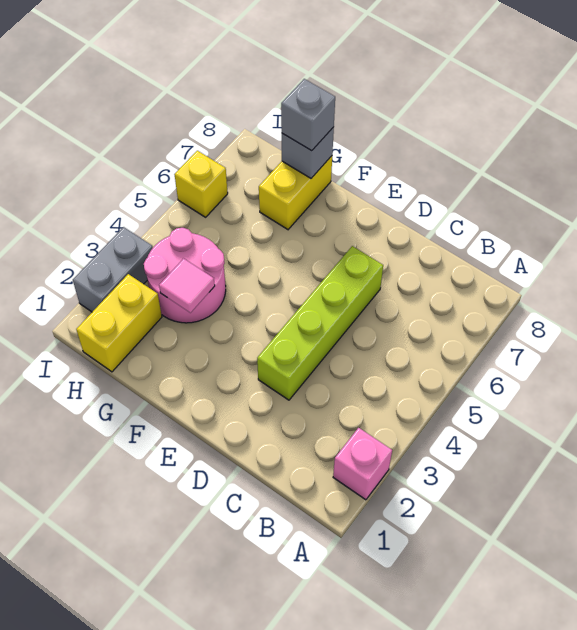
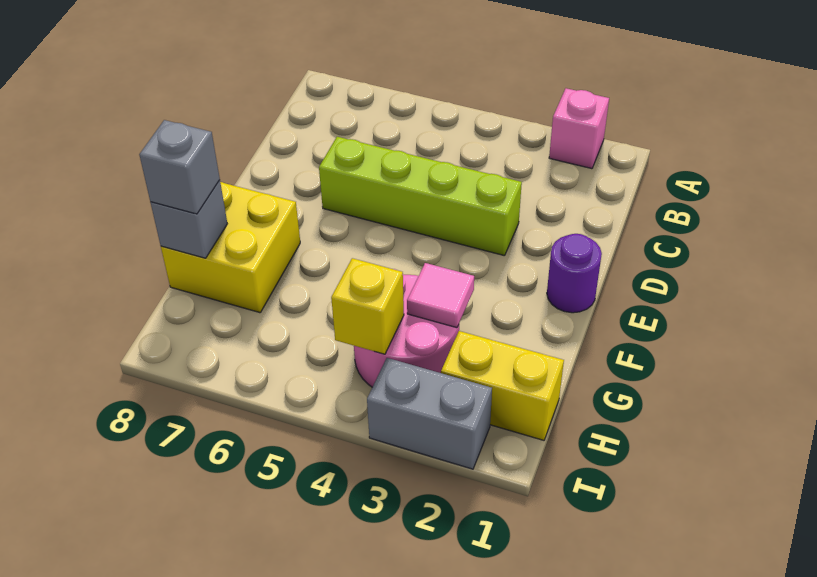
none -> purple round brick E1 level 1
yellow brick G7:G8 level 1 -> yellow brick F7:G8 level 1
yellow brick I6 level 1 -> yellow brick H4 level 2

